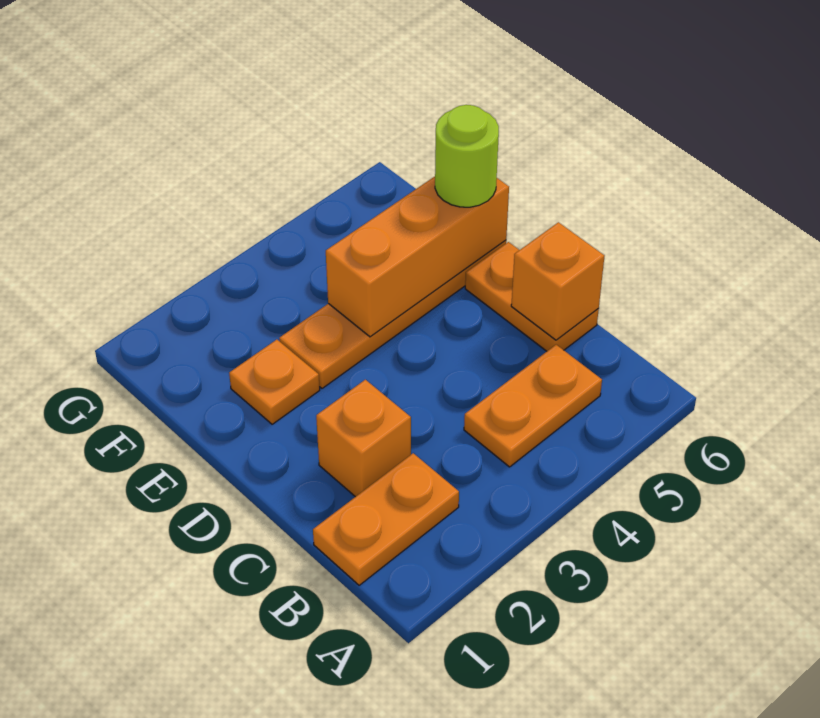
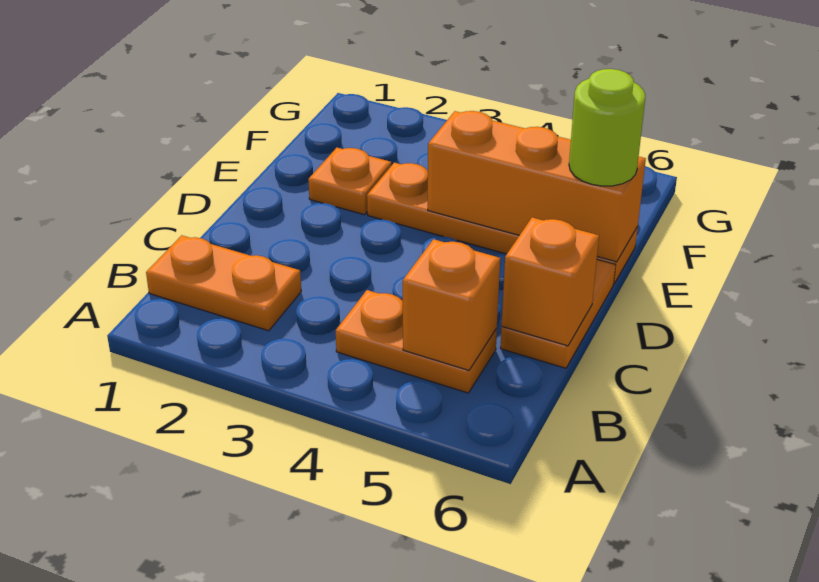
orange brick C2 level 1 -> orange brick B5 level 2

